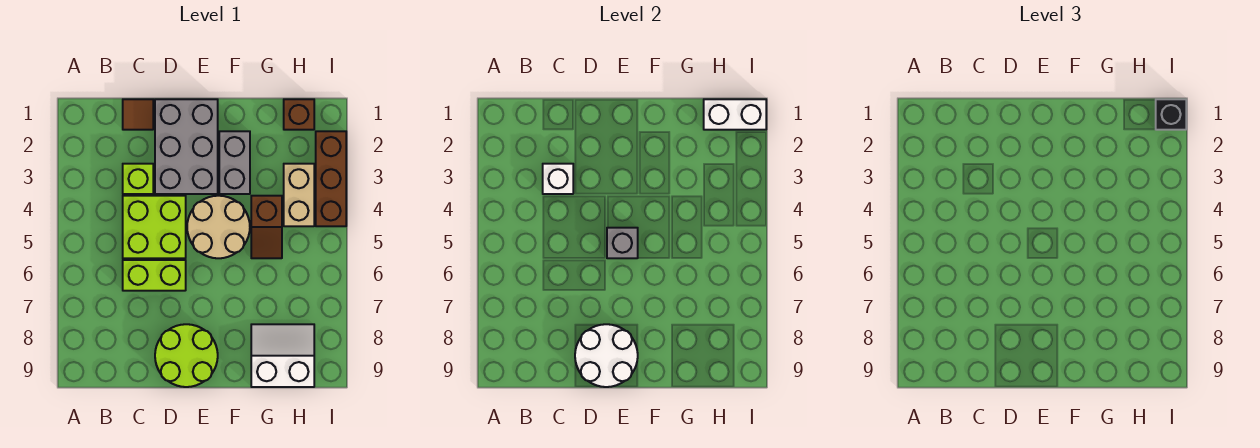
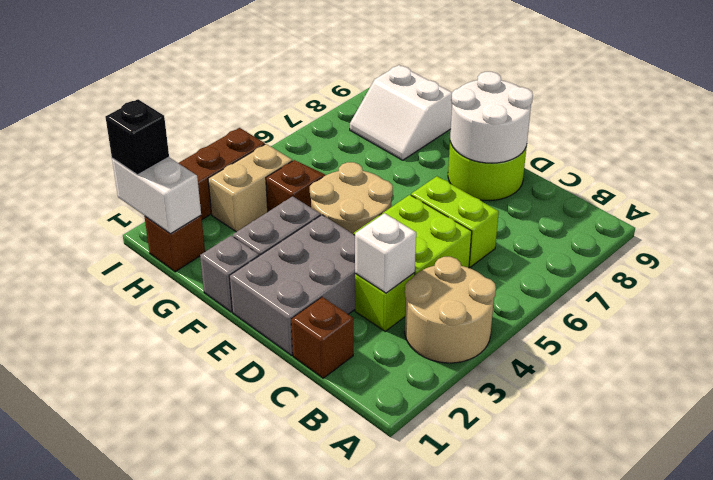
none -> tan round brick A3:B4 level 1
brown tile C1 level 1 -> brown brick C1 level 1
grey brick E5 level 2 -> grey brick F1 level 1

